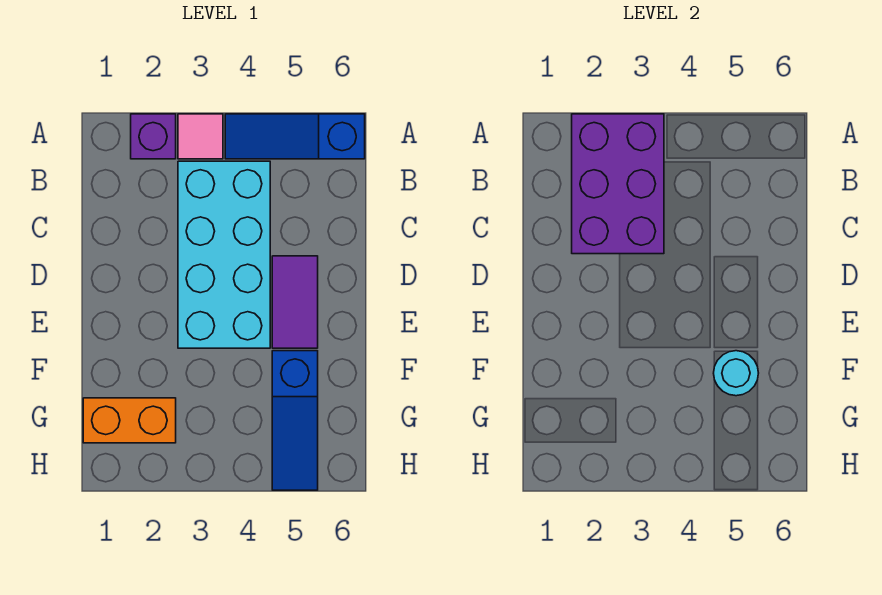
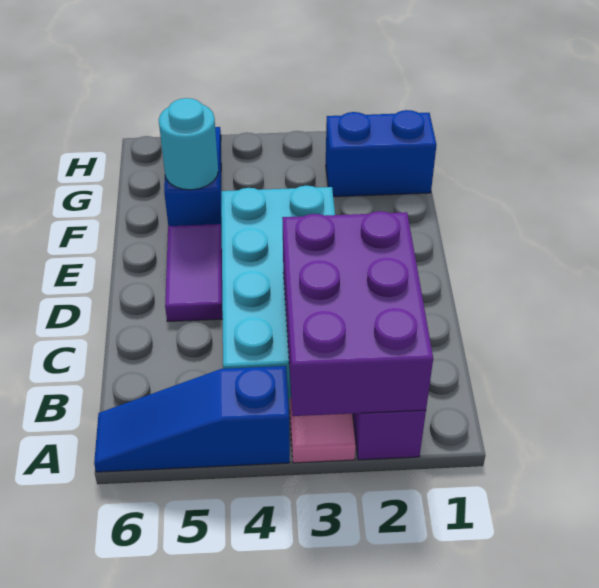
blue slope A4:A6 level 1 top 6 -> blue slope A4:A6 level 1 top 4
orange brick G1:G2 level 1 -> blue brick G1:G2 level 1

